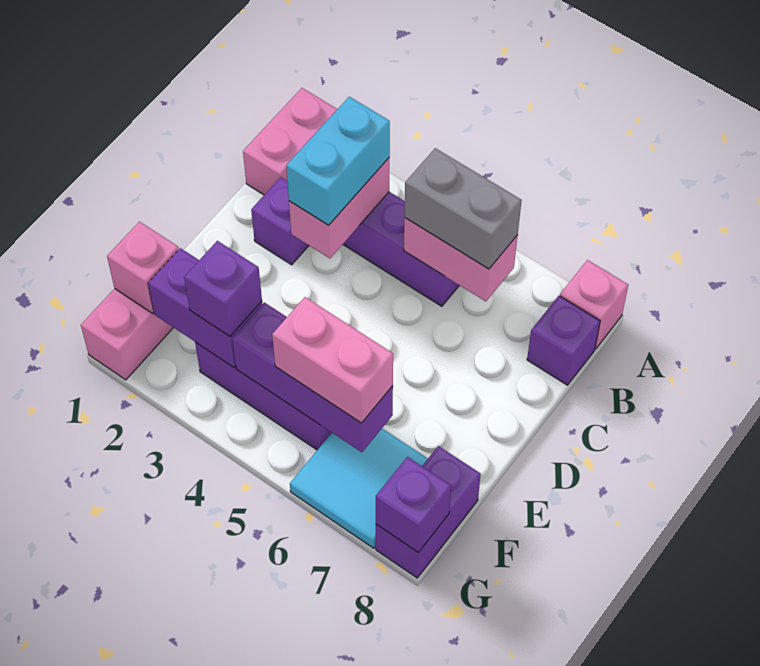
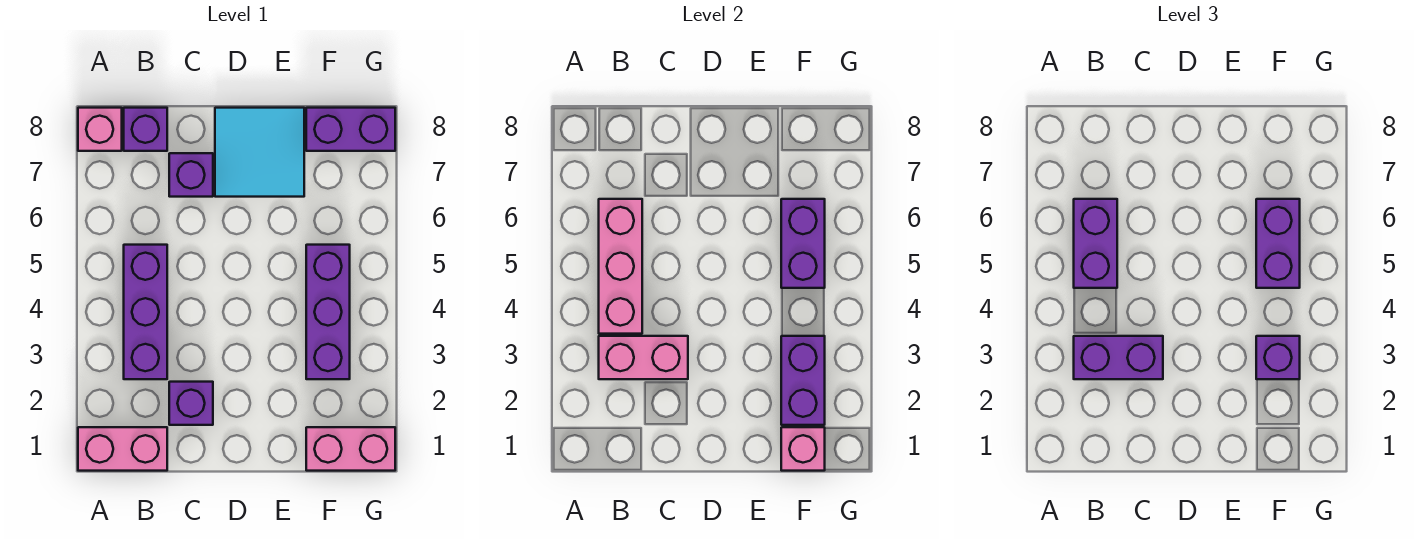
cyan brick B3:C3 level 3 -> purple brick B3:C3 level 3
pink brick B5:B6 level 2 -> pink brick B4:B6 level 2
grey brick B5:B6 level 3 -> purple brick B5:B6 level 3
purple brick F4:F6 level 2 -> purple brick F5:F6 level 2
pink brick F5:F6 level 3 -> purple brick F5:F6 level 3
cyan tile F6:G7 level 1 -> cyan tile D7:E8 level 1
purple brick G8 level 2 -> purple brick C7 level 1

